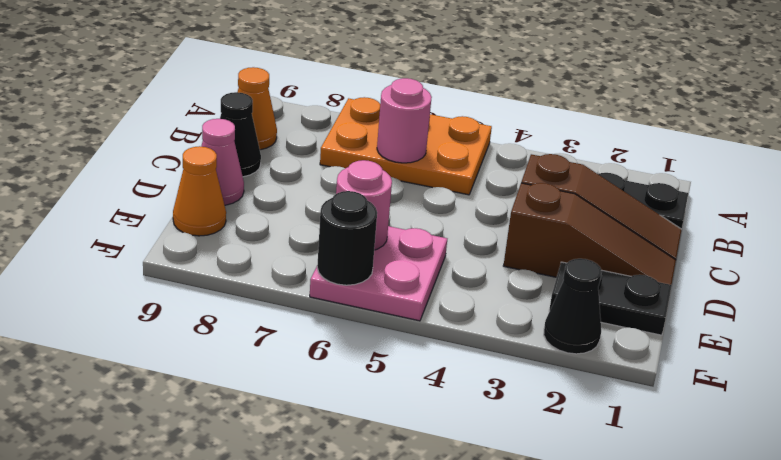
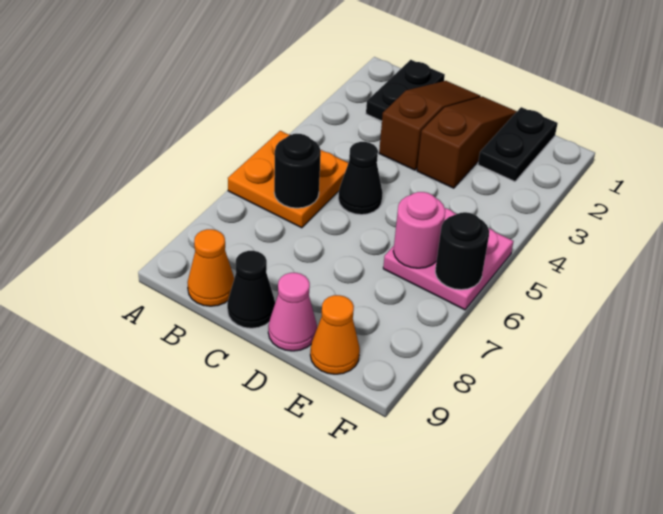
orange plate A5:B7 level 1 -> orange plate A5:B6 level 1
pink round brick B6 level 2 -> black round brick B6 level 2
black cone F2 level 1 -> black cone C5 level 1

